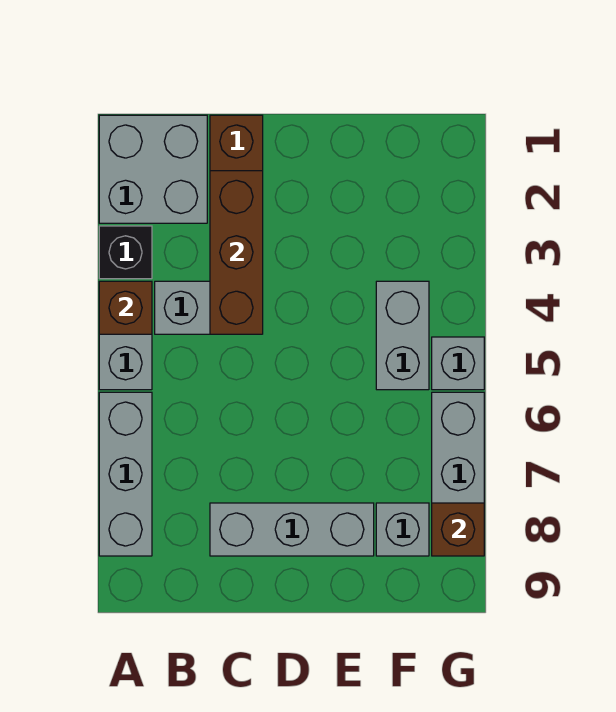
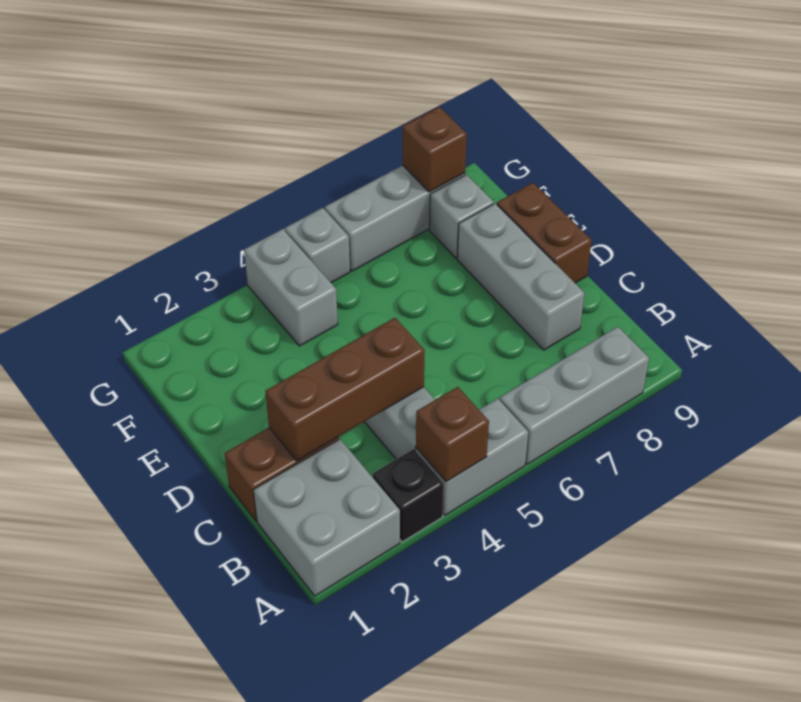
none -> brown brick D9:E9 level 1
grey brick F4:F5 level 1 -> grey brick F4:G4 level 1

